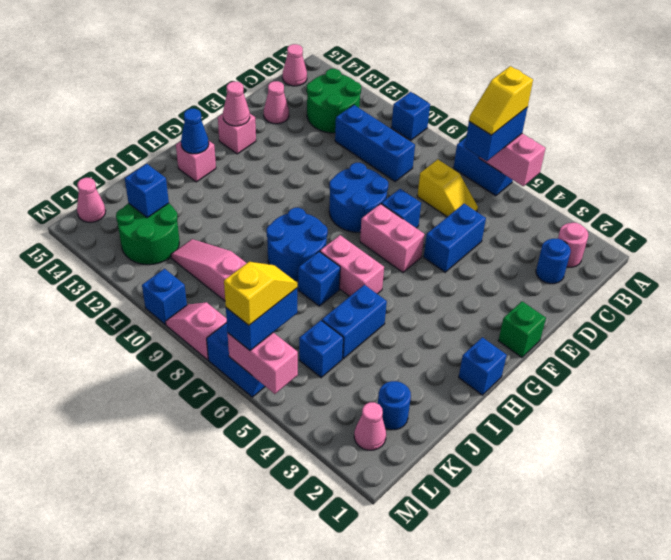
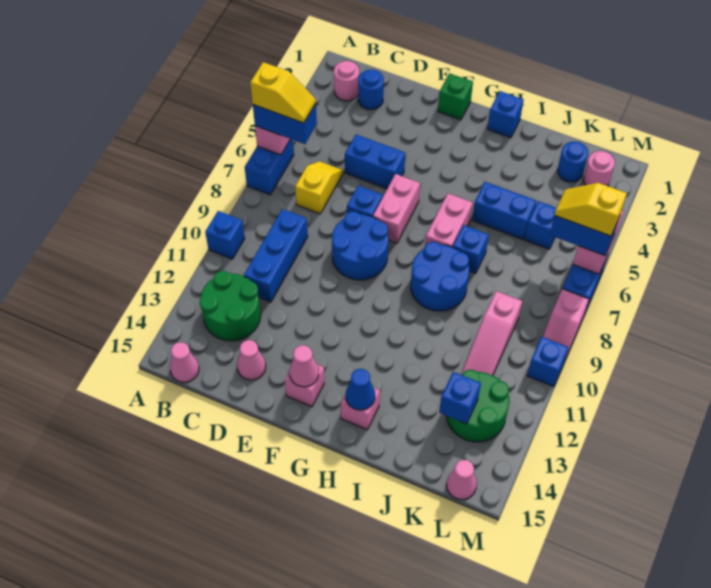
pink cone L2 level 1 -> pink round brick L2 level 1

